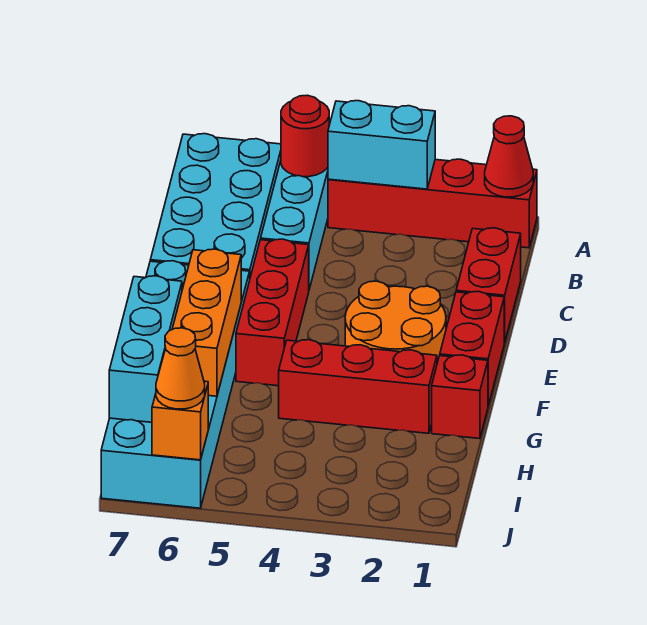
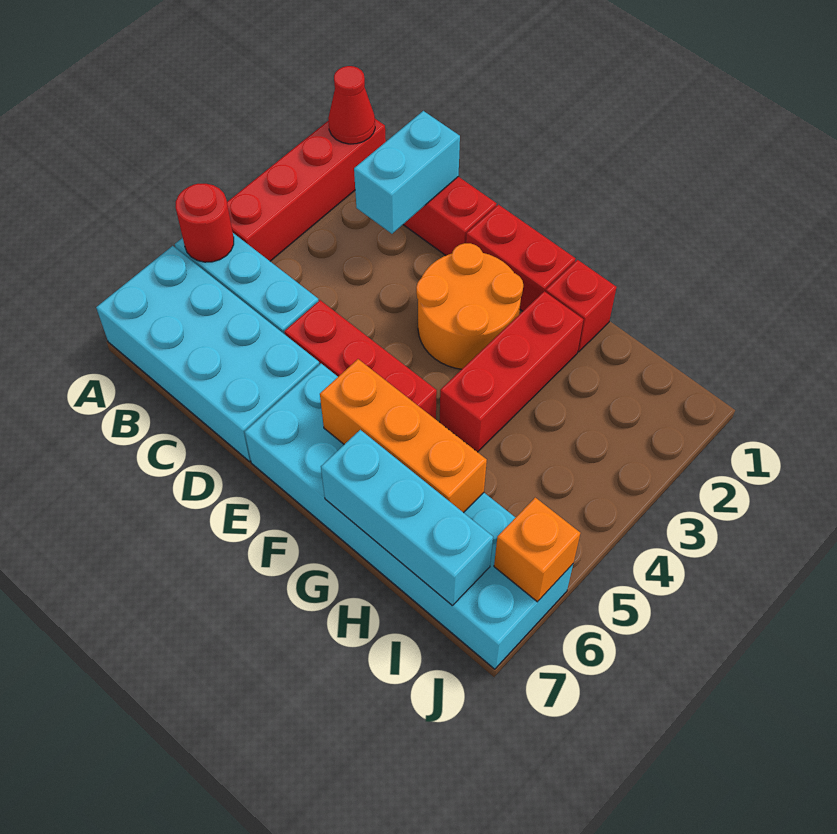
cyan brick A3:A4 level 2 -> cyan brick C1:C2 level 2
orange cone J6 level 3 -> none

